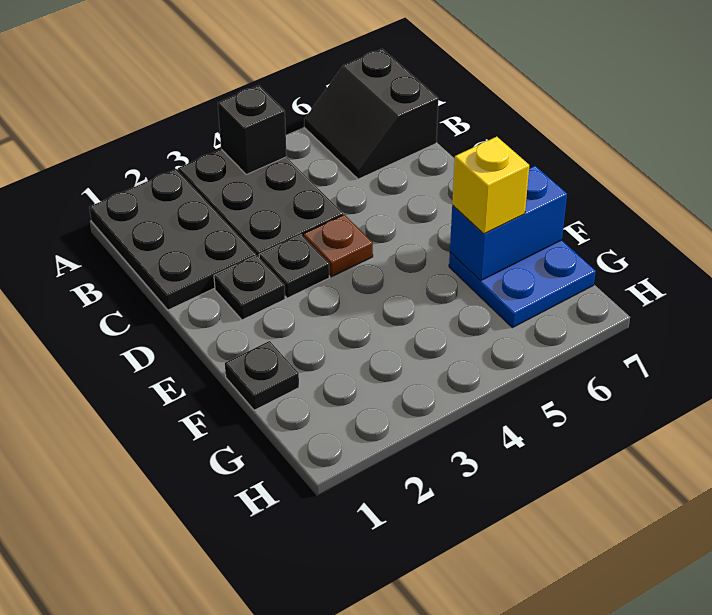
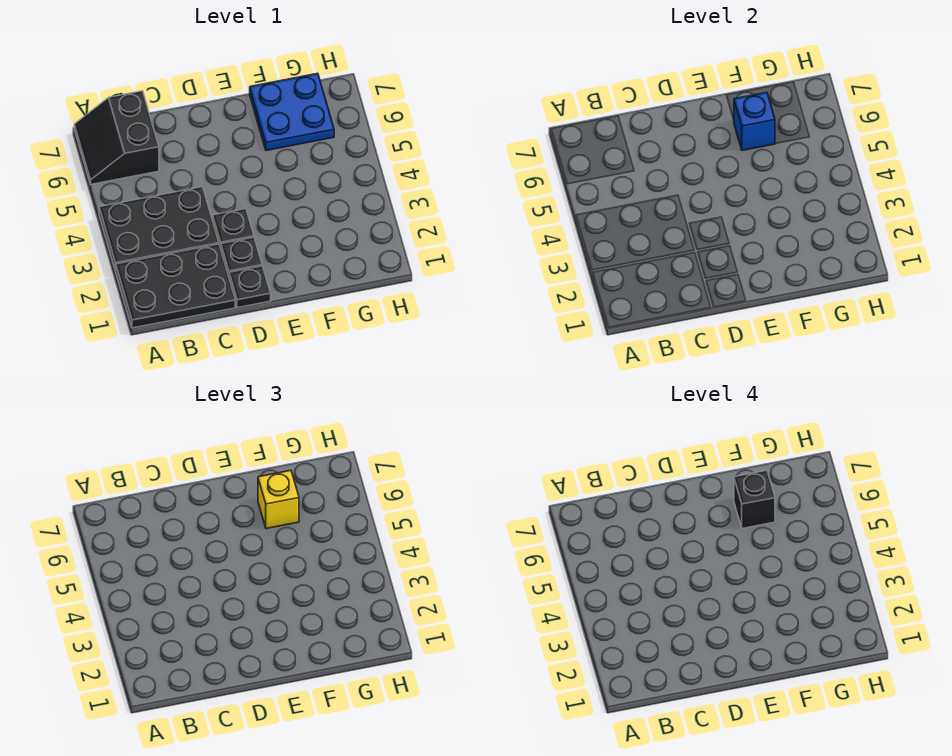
black brick A4 level 2 -> black brick F6 level 4
black slope A6:B7 level 1 top 7 -> black slope A6:B7 level 1 top B
brown plate D4 level 1 -> none
black plate F1 level 1 -> black plate D1 level 1
blue brick F6:F7 level 2 -> blue brick F6 level 2

